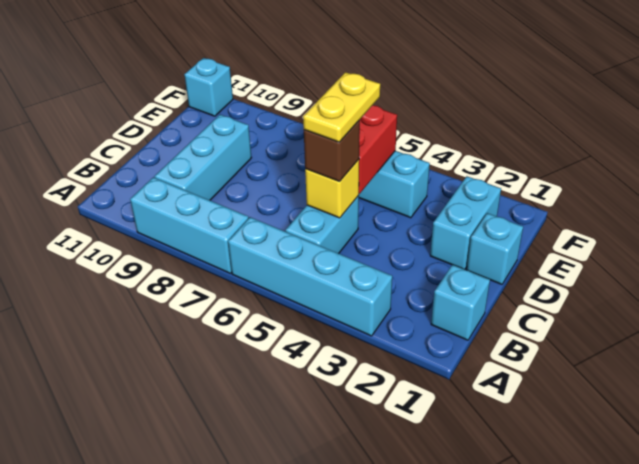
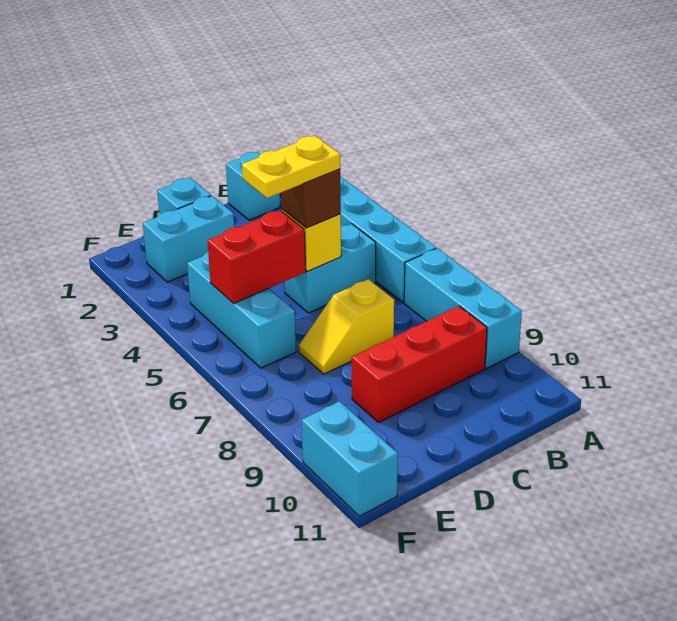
cyan brick B9:D9 level 1 -> red brick B9:D9 level 1
none -> yellow slope C7:D7 level 1 top C
cyan brick F11 level 1 -> cyan brick F10:F11 level 1

